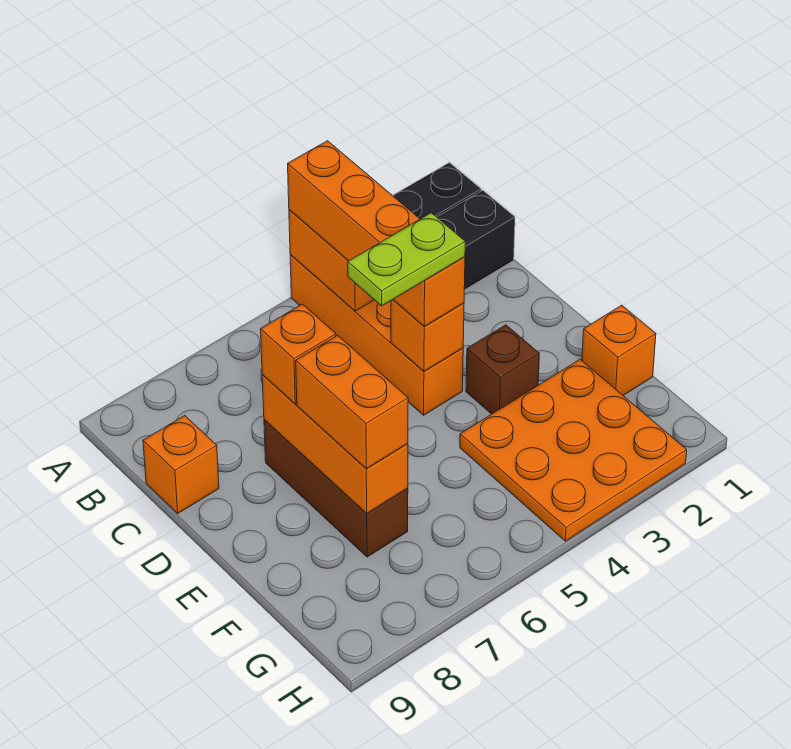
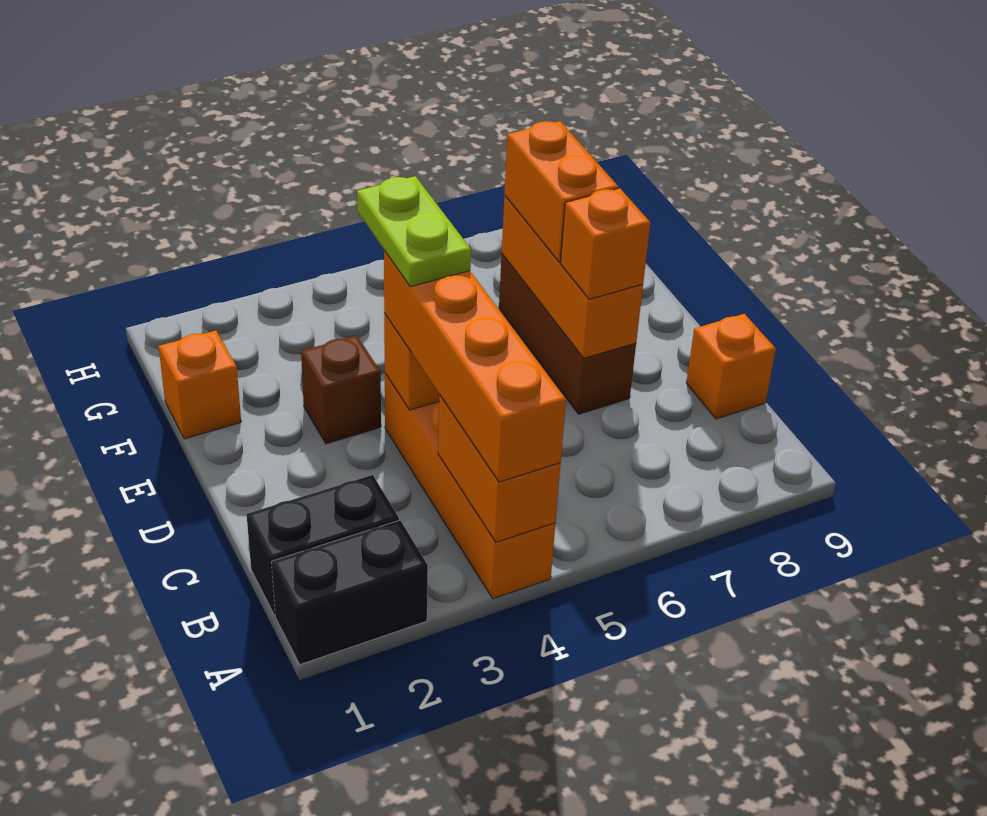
lime plate D4:D5 level 4 -> lime plate D4:E4 level 4
orange plate F2:H4 level 1 -> none

